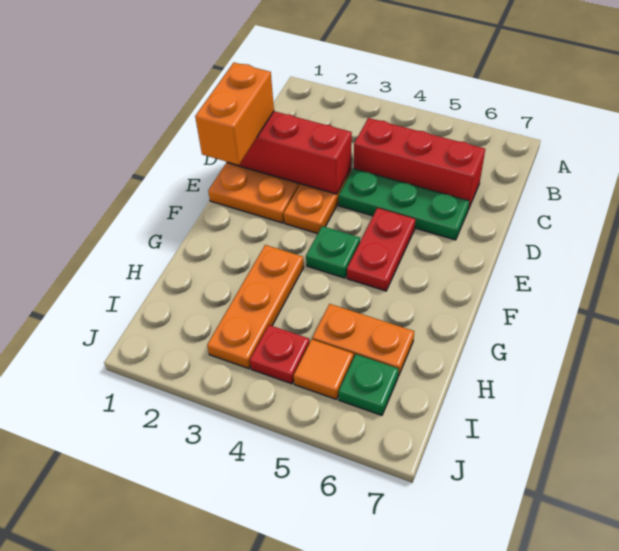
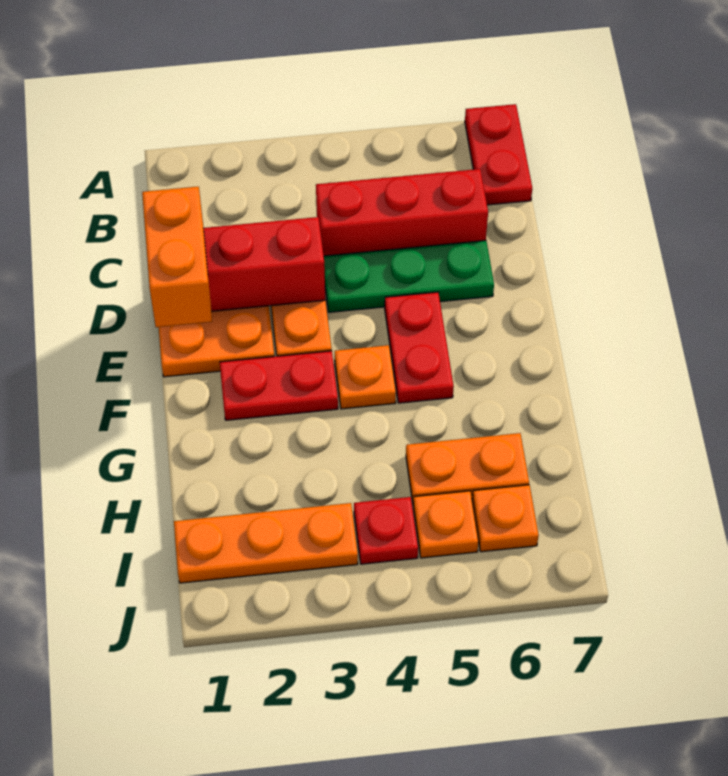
none -> red plate A7:B7 level 1
none -> red plate F2:F3 level 1
green plate F4 level 1 -> orange plate F4 level 1
orange plate G3:I3 level 1 -> orange plate I1:I3 level 1
orange tile I5 level 1 -> orange plate I5 level 1
green plate I6 level 1 -> orange plate I6 level 1

